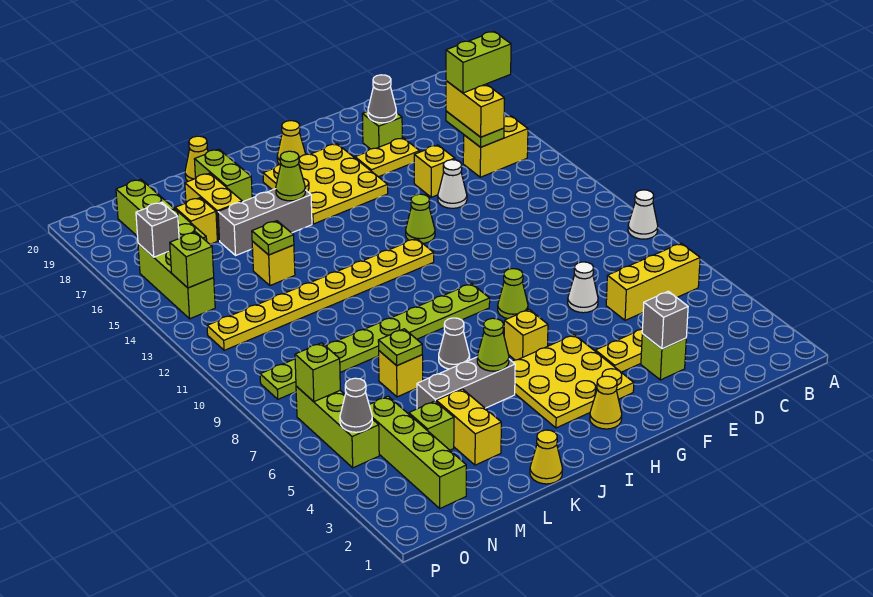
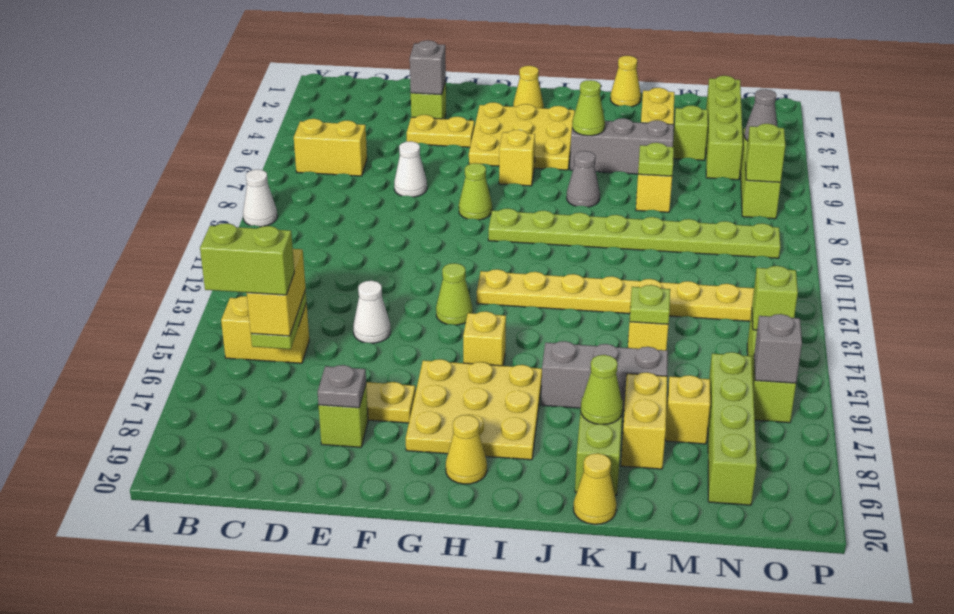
yellow brick B6:D6 level 1 -> yellow brick B6:C6 level 1
yellow brick E15 level 1 -> yellow brick H15 level 1
grey cone E18 level 2 -> grey plate E18 level 2
lime cone J16 level 2 -> lime cone K18 level 2

